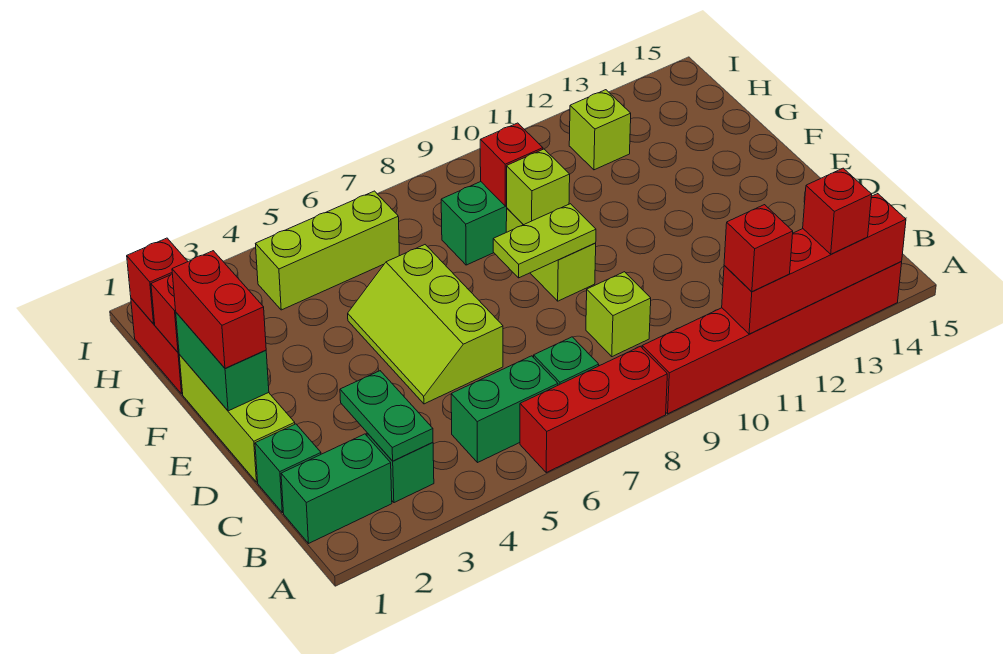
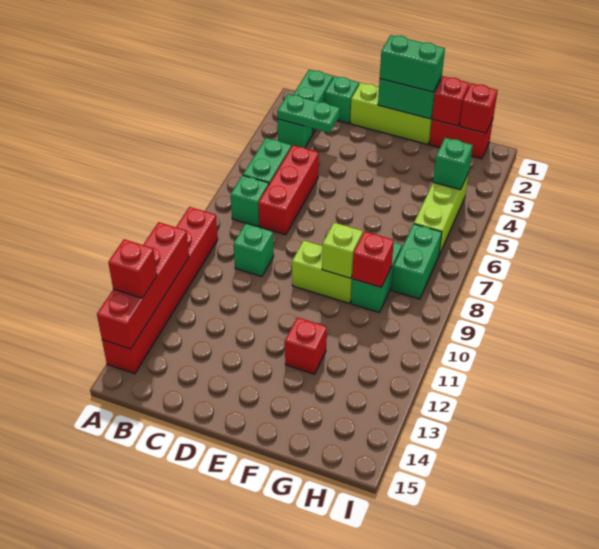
red brick A6:A8 level 1 -> red brick C5:C7 level 1
red brick A11 level 3 -> red brick F12 level 1
lime brick C9 level 1 -> green brick C9 level 1
lime slope D5:F6 level 1 top 6 -> none
red brick E1:F1 level 3 -> green brick E1:F1 level 3
lime plate E8:E9 level 2 -> none
none -> green brick H4 level 2
none -> green brick H7:H8 level 1
lime brick H12 level 1 -> none

